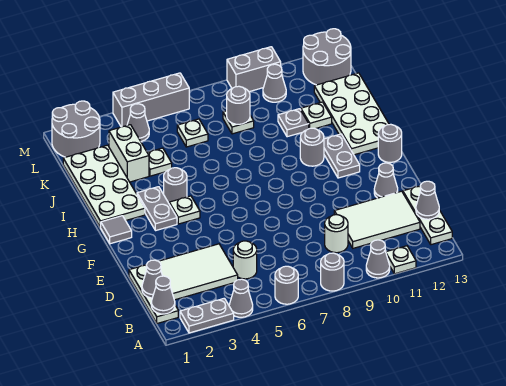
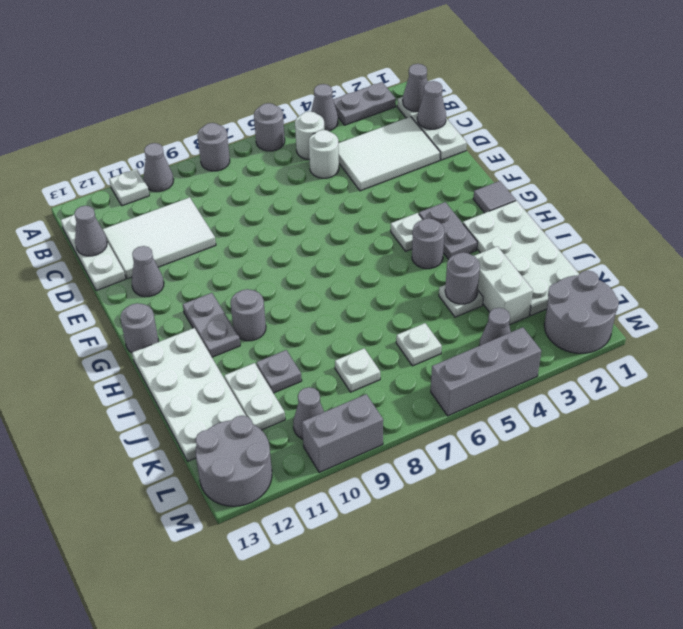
white round brick C9 level 1 -> white round brick B5 level 1
white plate J11 level 1 -> white plate J11:K11 level 1
grey round brick K8 level 2 -> grey round brick J4 level 2

